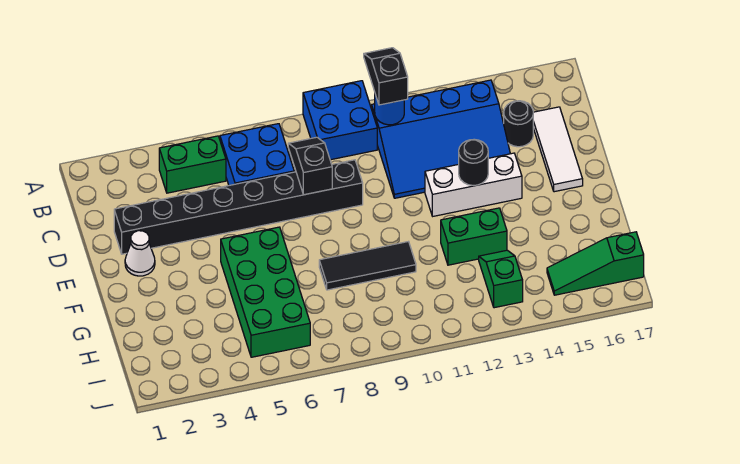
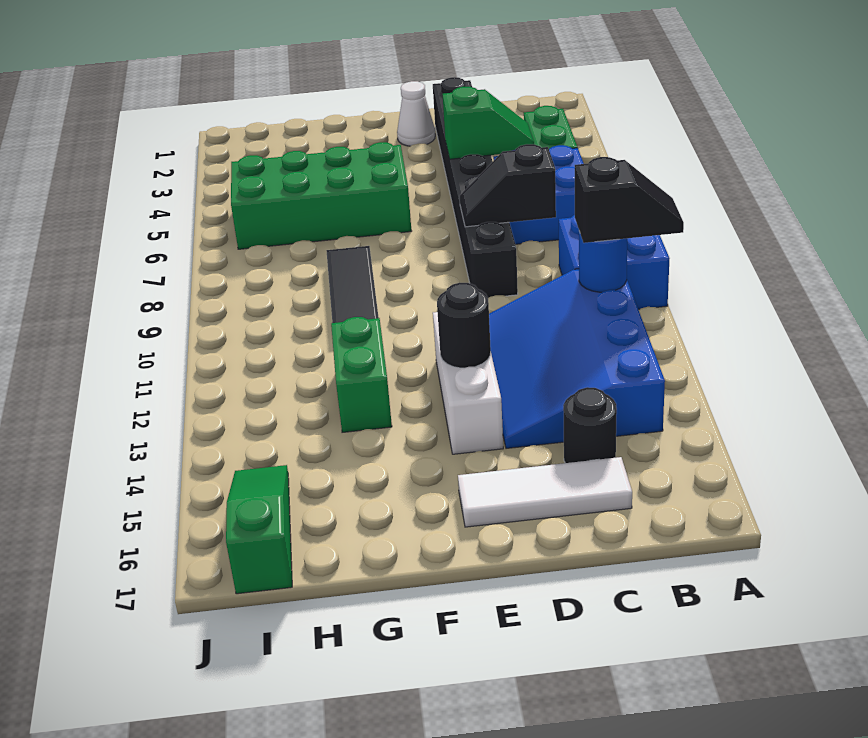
black slope C8:D8 level 2 top D -> black slope C8:D8 level 2 top C
green slope H13:I13 level 1 top I -> green slope C5:D5 level 2 top D

